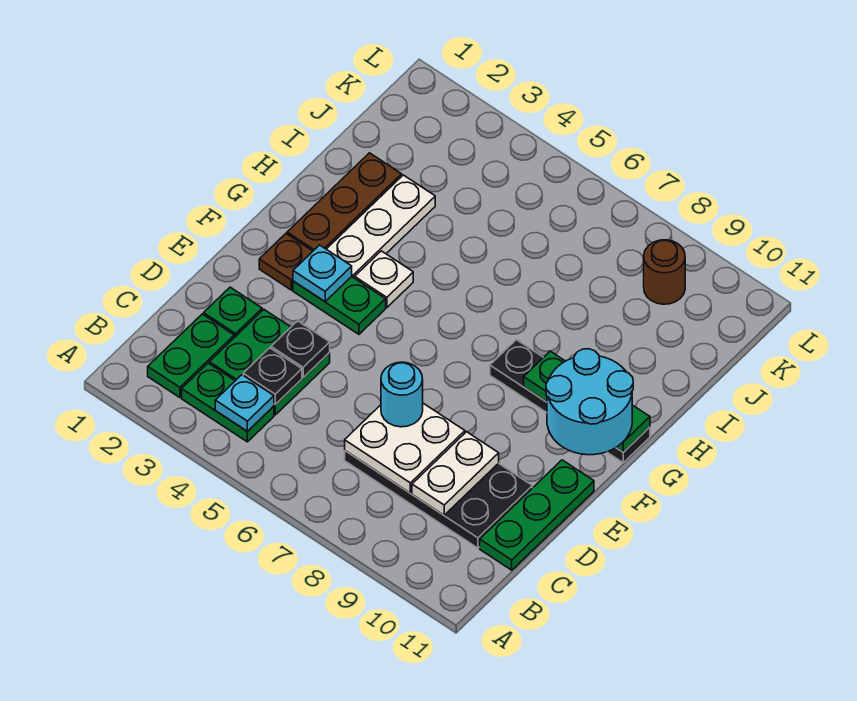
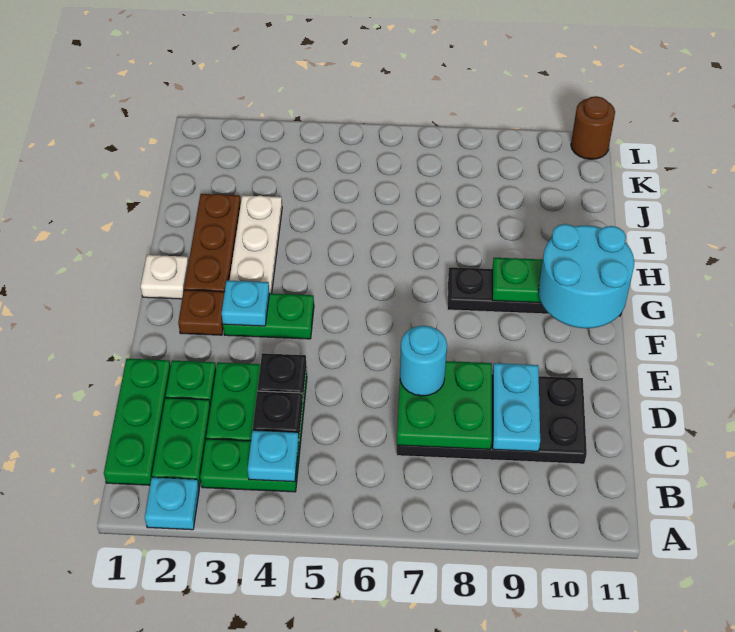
none -> cyan plate A2 level 1
white plate C7:D8 level 2 -> green plate C7:D8 level 2
white plate C9:D9 level 2 -> cyan plate C9:D9 level 2
green plate C11:E11 level 1 -> green plate B1:D1 level 1
white plate G4 level 1 -> white plate G1 level 1
brown round brick K9 level 1 -> brown round brick L11 level 1

